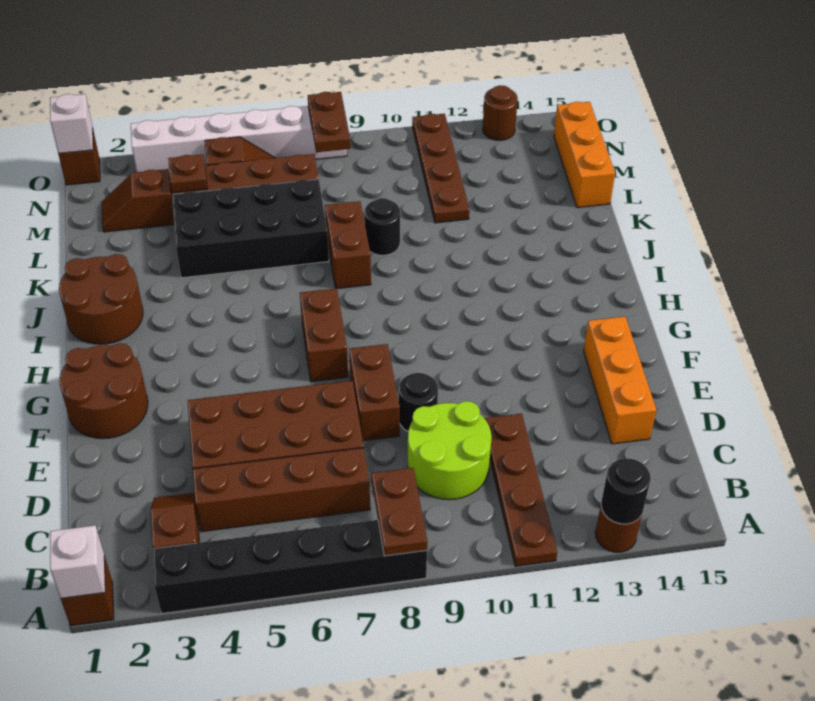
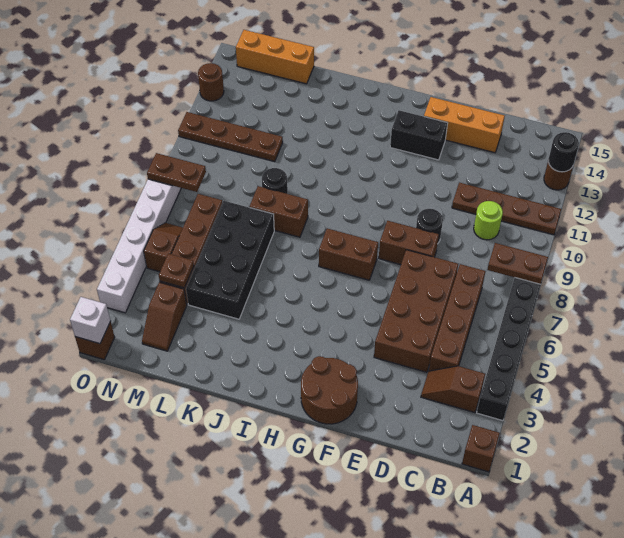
white brick A1 level 2 -> none
lime round brick C9:D10 level 1 -> lime round brick C10 level 1
none -> black brick F13:G13 level 1
brown round brick I1:J2 level 1 -> none

